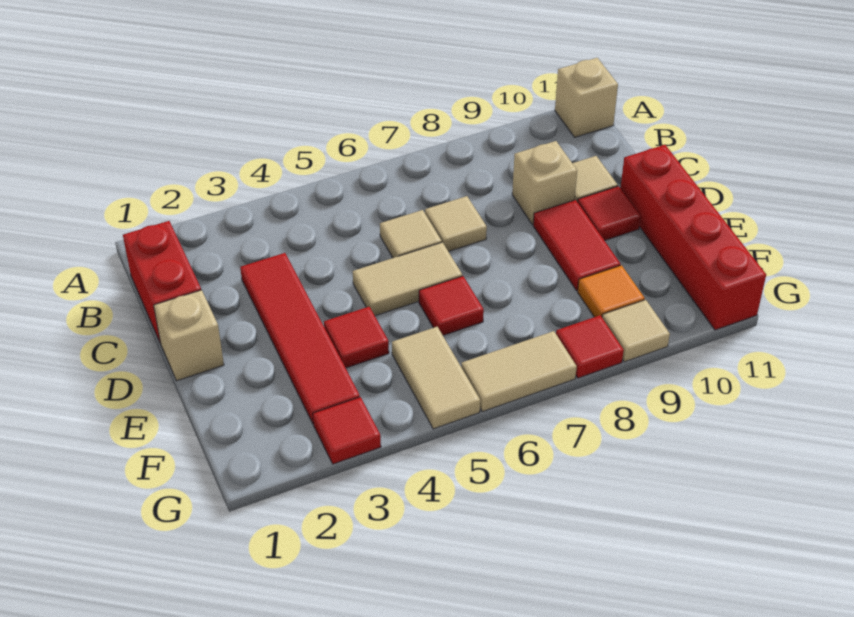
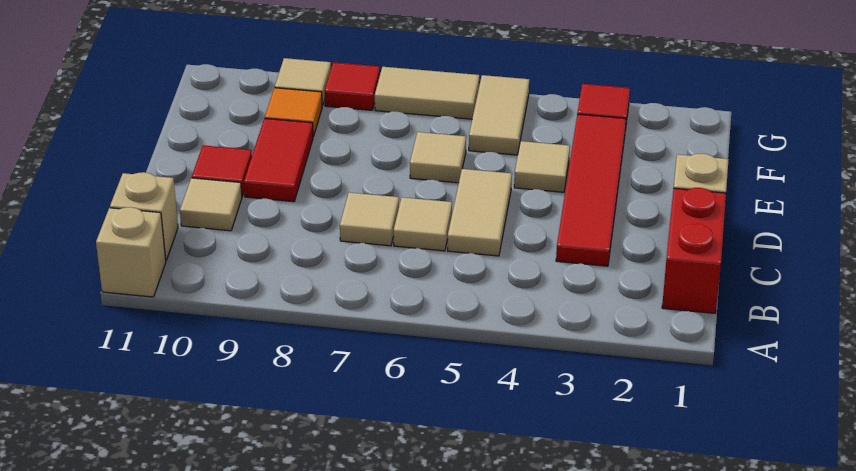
tan brick C9 level 1 -> tan brick B11 level 1
tan tile D5:D6 level 1 -> tan tile C5:D5 level 1
red brick D11:G11 level 1 -> none
red tile E4 level 1 -> tan tile E4 level 1
red tile E6 level 1 -> tan tile E6 level 1

